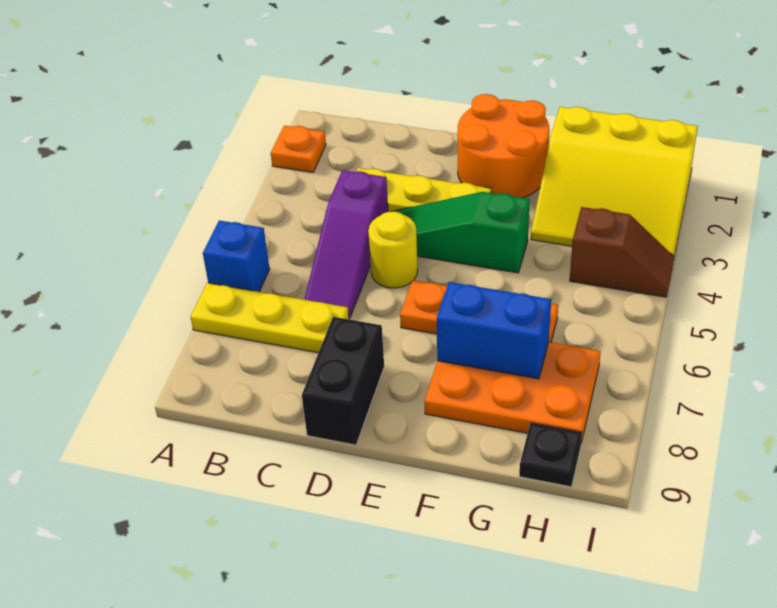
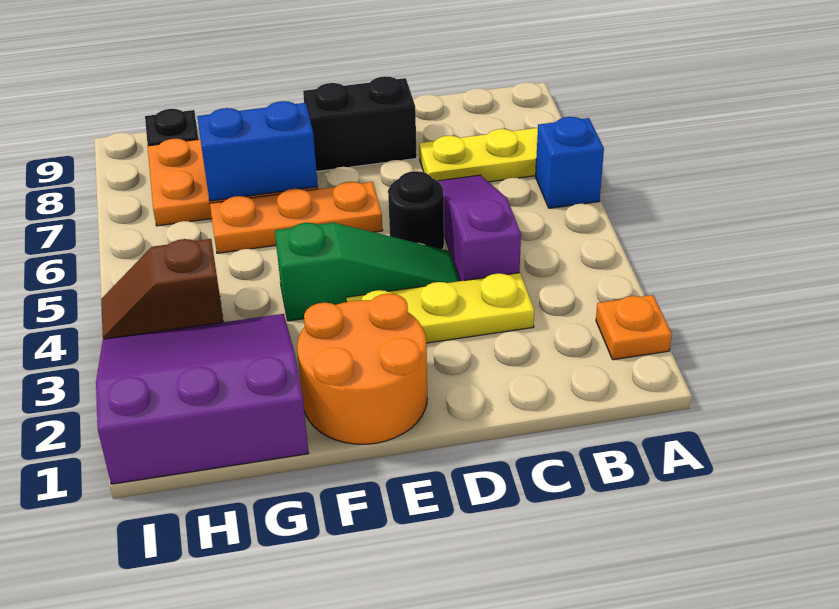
yellow round brick D5 level 1 -> black round brick D5 level 1
black brick D8:D9 level 1 -> black brick D8:E8 level 1
yellow slope G1:I3 level 1 top 1 -> purple slope G1:I3 level 1 top 1

